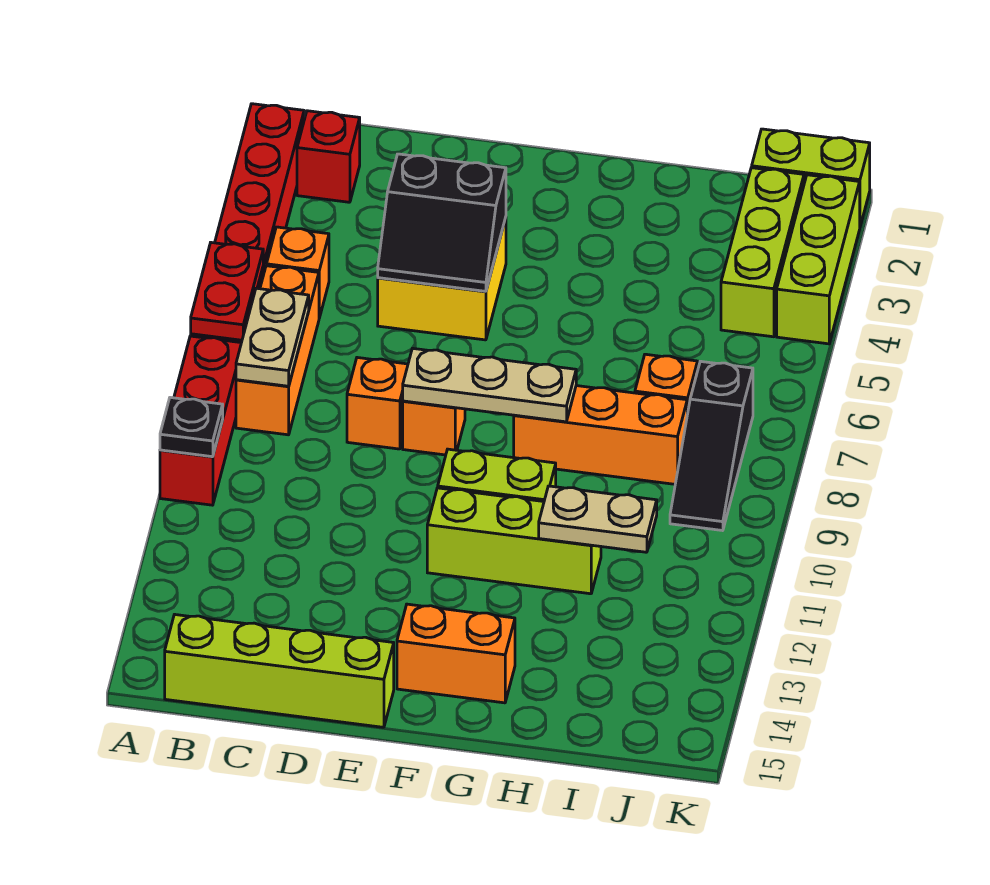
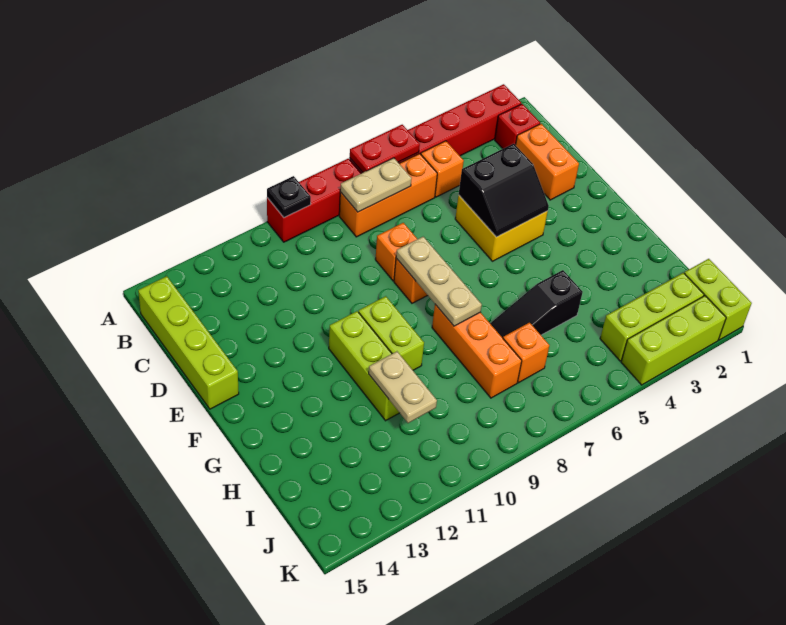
black slope D4:E5 level 2 top 4 -> black slope D4:E5 level 2 top D
orange brick F14:G14 level 1 -> orange brick C2:D2 level 1
black slope J7:J9 level 1 top 7 -> black slope H5:H7 level 1 top 5

